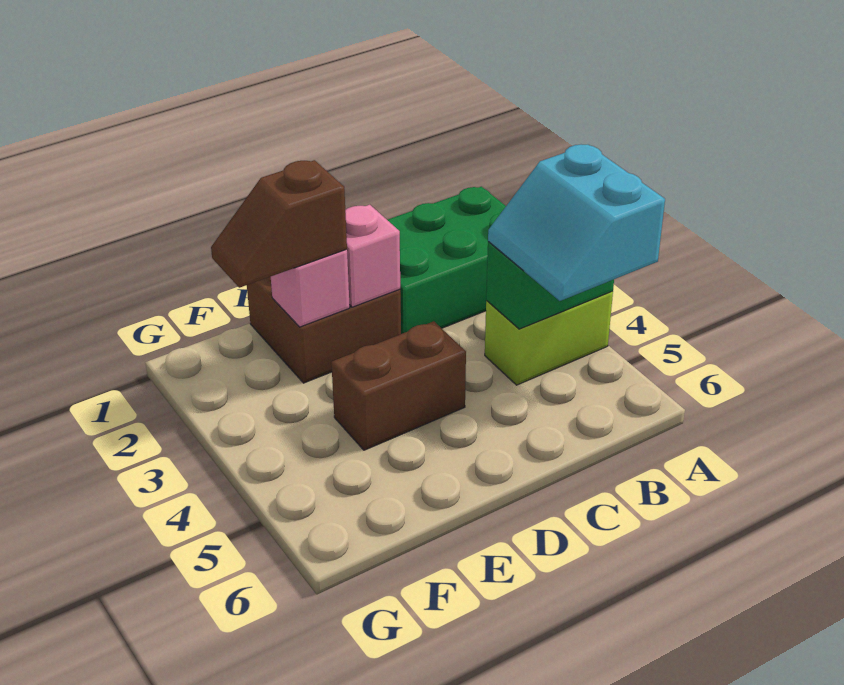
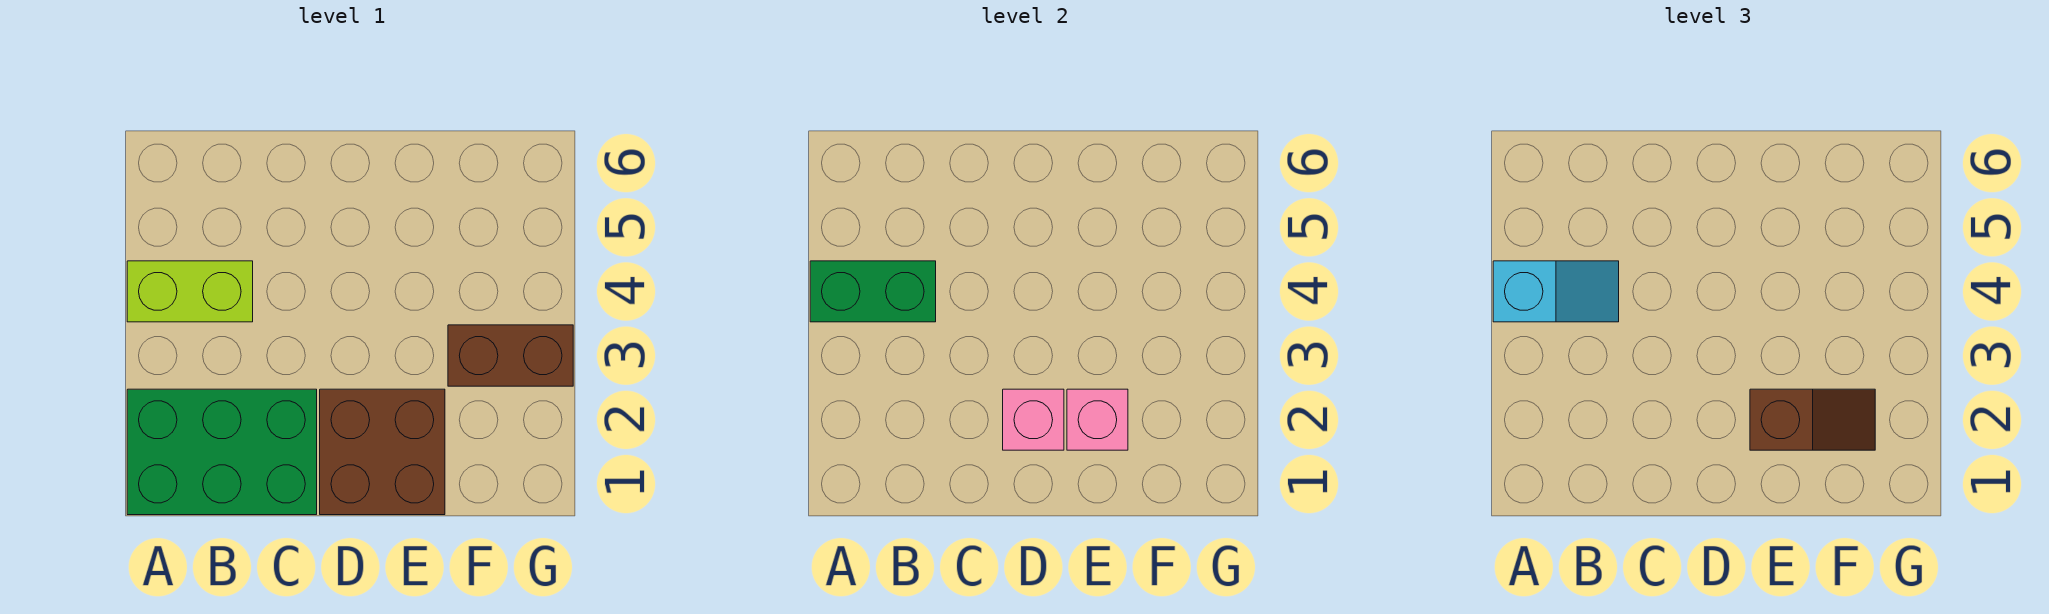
cyan slope A4:B5 level 3 top A -> cyan slope A4:B4 level 3 top A
brown brick D4:E4 level 1 -> brown brick F3:G3 level 1

